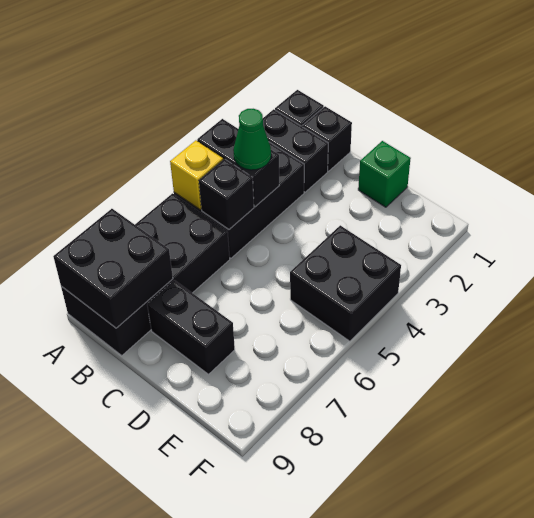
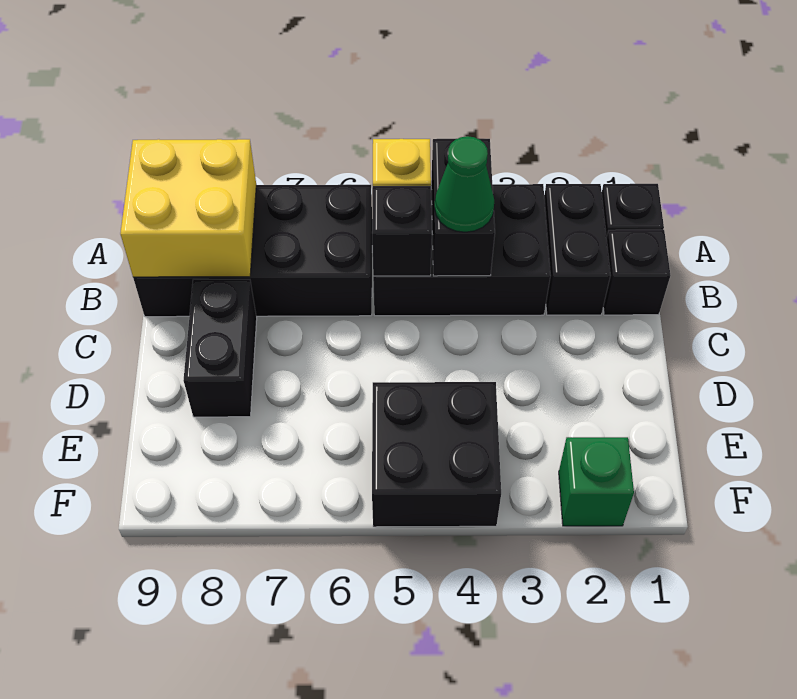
black brick A8:B9 level 2 -> yellow brick A8:B9 level 2
green brick D1 level 1 -> green brick F2 level 1

